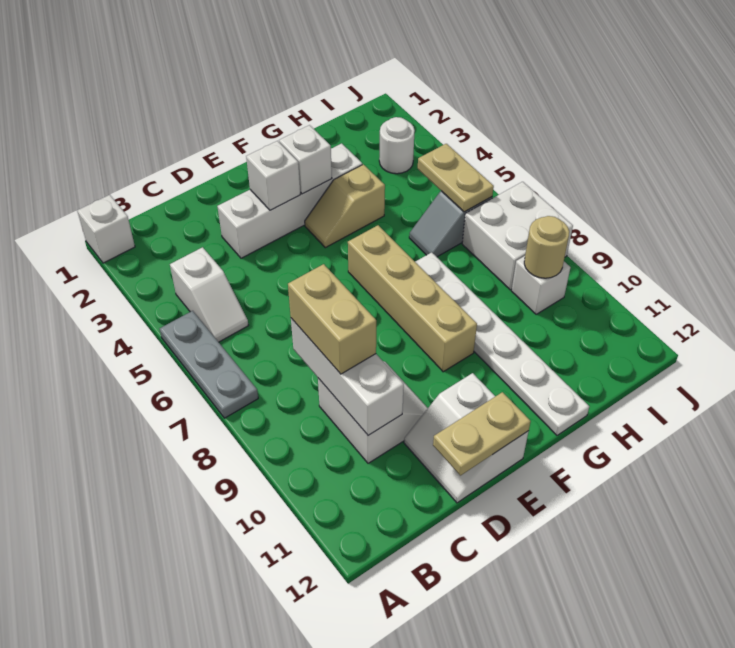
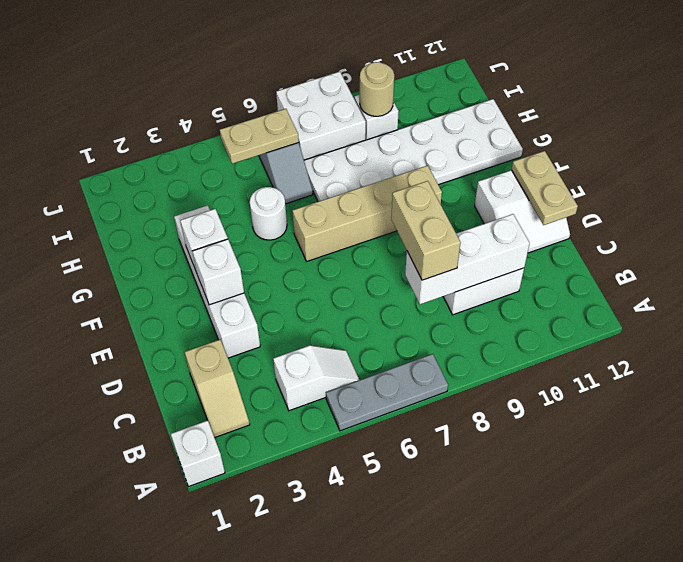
tan brick C8:C9 level 3 -> tan brick C8:D8 level 3
tan slope F4:G4 level 1 top G -> tan slope B2:C2 level 1 top C
white plate G7:G12 level 1 -> white plate G7:H12 level 1
white round brick I3 level 1 -> white round brick G5 level 1

